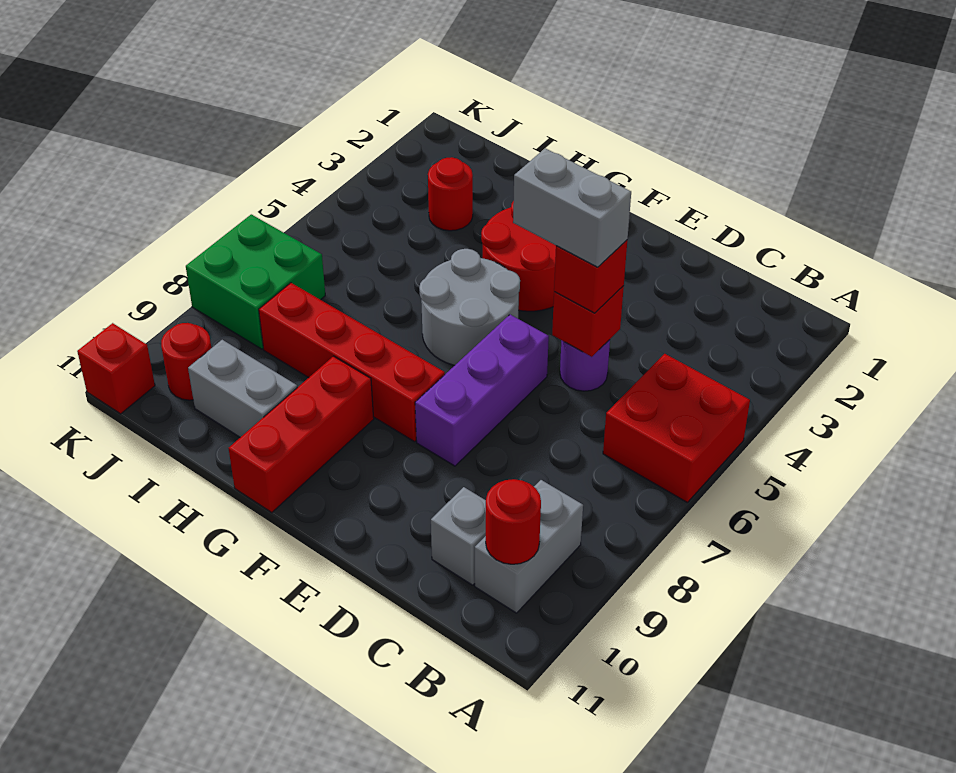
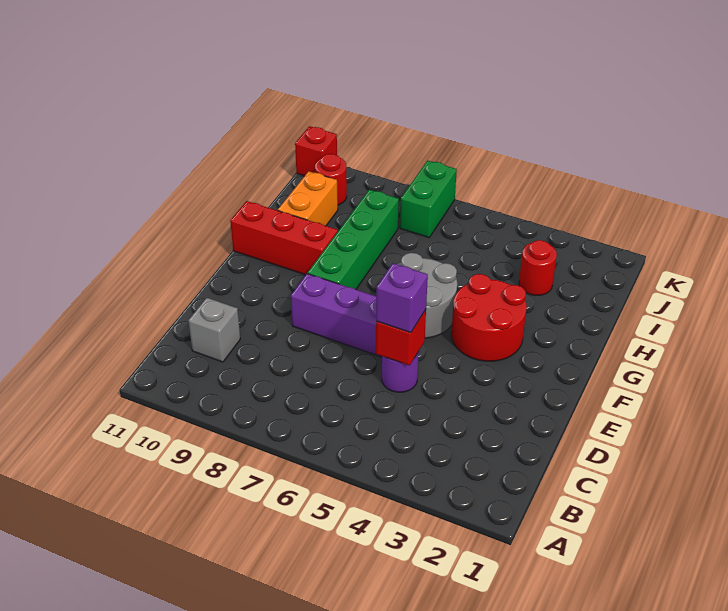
red brick A5:B6 level 1 -> none
grey brick B9:B10 level 1 -> none
red round brick B10 level 2 -> none
red brick D5 level 3 -> purple brick D5 level 3
grey brick D5:E5 level 4 -> none
red brick F8:I8 level 1 -> green brick F8:I8 level 1
grey brick H10:I10 level 1 -> orange brick H10:I10 level 1
green brick J7:K8 level 1 -> green brick J7:K7 level 1

